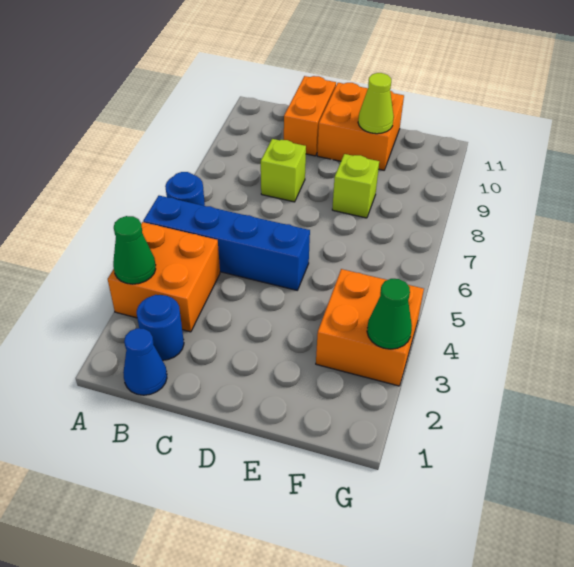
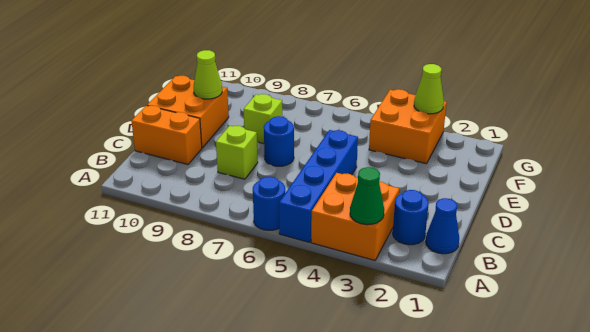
none -> blue round brick D7 level 1
green cone G3 level 2 -> lime cone G3 level 2

